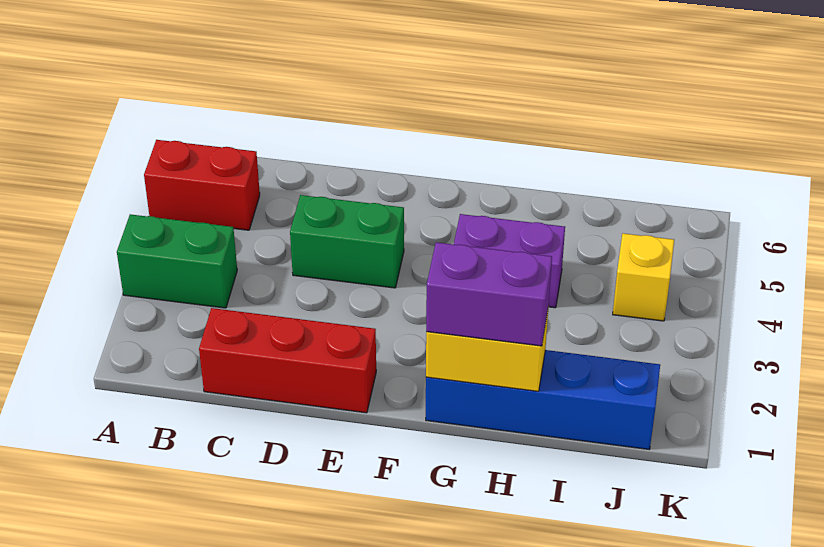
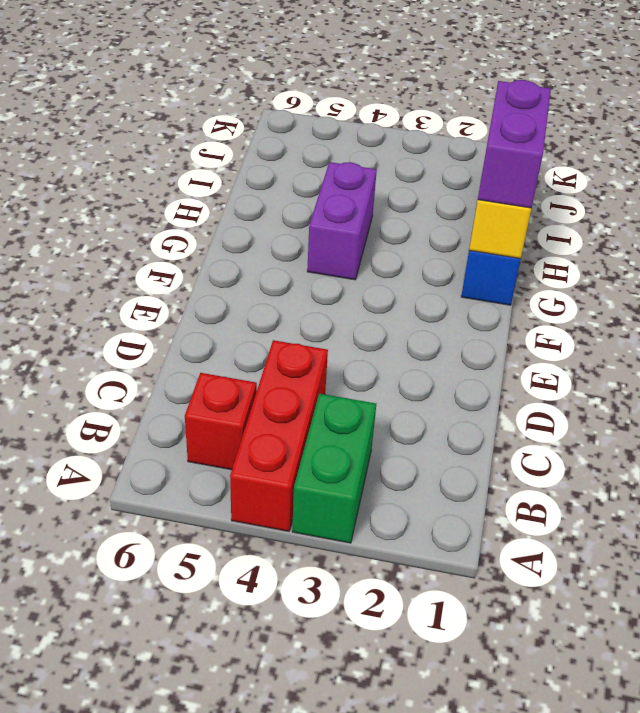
red brick A5:B5 level 1 -> red brick B5 level 1
red brick C1:E1 level 1 -> red brick A4:C4 level 1
green brick D4:E4 level 1 -> none
yellow brick J4 level 1 -> none

